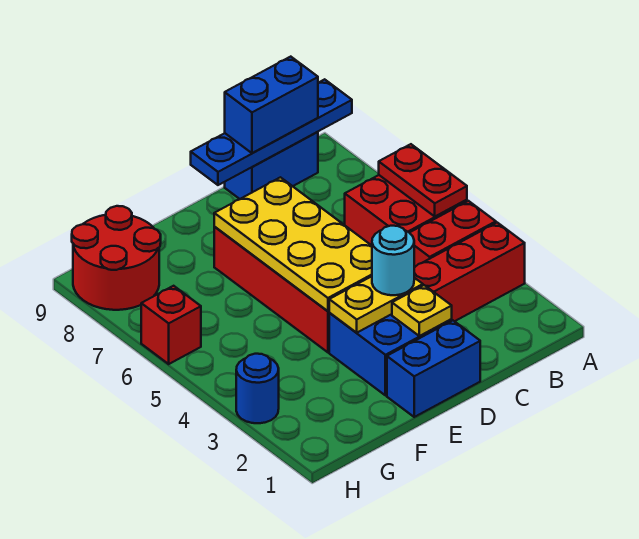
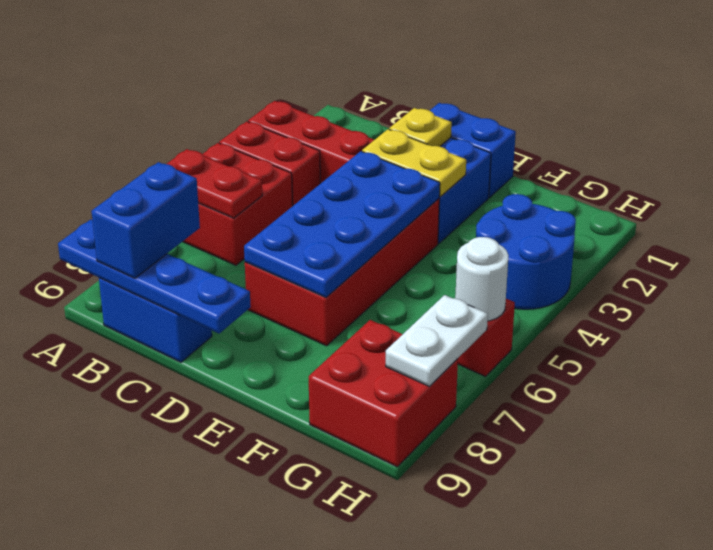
red plate A5:A6 level 2 -> red plate A6:B6 level 2
blue brick B9:C9 level 3 -> blue brick B8:B9 level 3
cyan round brick D3 level 3 -> none
yellow plate D4:E7 level 2 -> blue plate D4:E7 level 2
red round brick G8:H9 level 1 -> red brick G8:H9 level 1
blue round brick H3 level 1 -> blue round brick G3:H4 level 1
none -> white round brick H6 level 2
none -> white plate H7:H8 level 2

